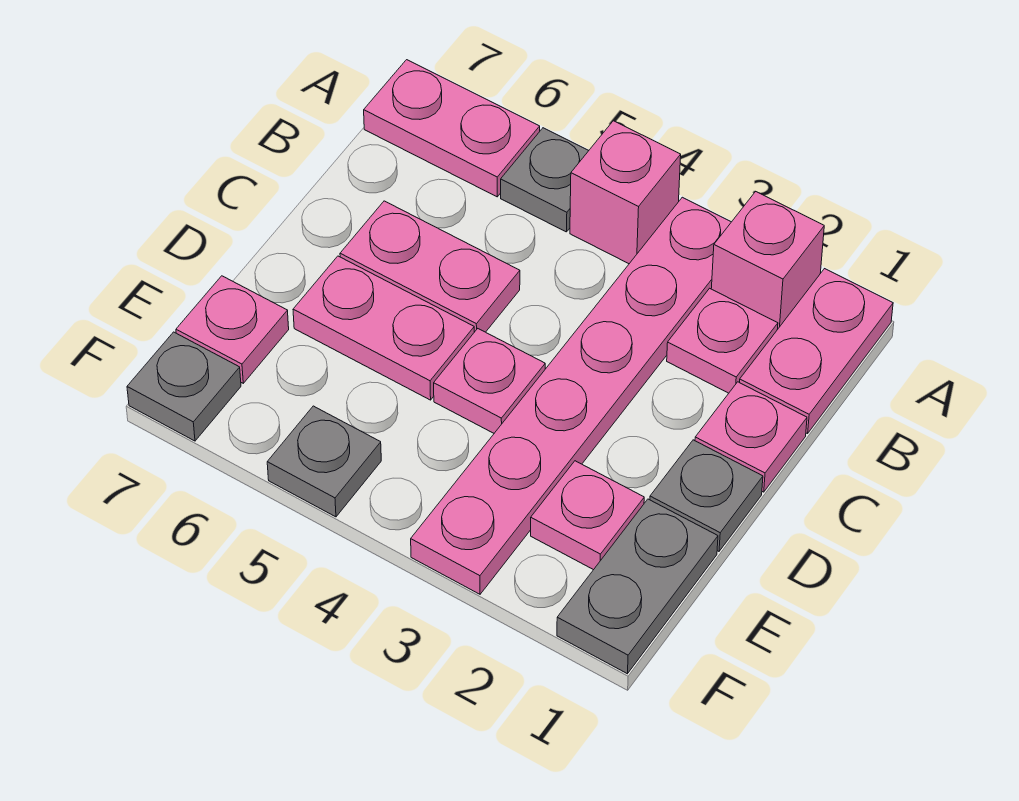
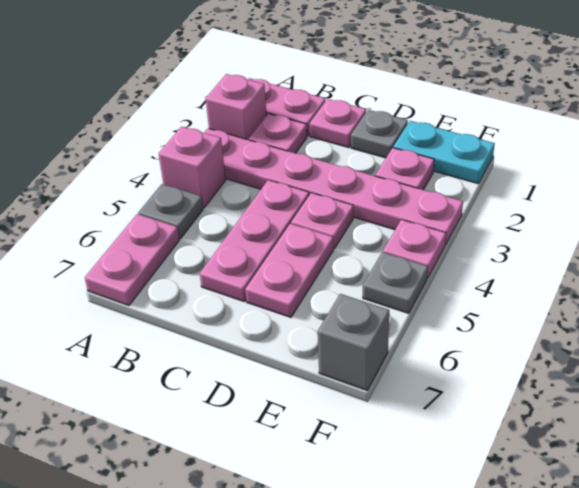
pink plate C5:C6 level 1 -> pink plate C4:C6 level 1
grey plate E1:F1 level 1 -> cyan plate E1:F1 level 1
pink plate E7 level 1 -> pink plate F4 level 1
grey plate F7 level 1 -> grey brick F7 level 1

